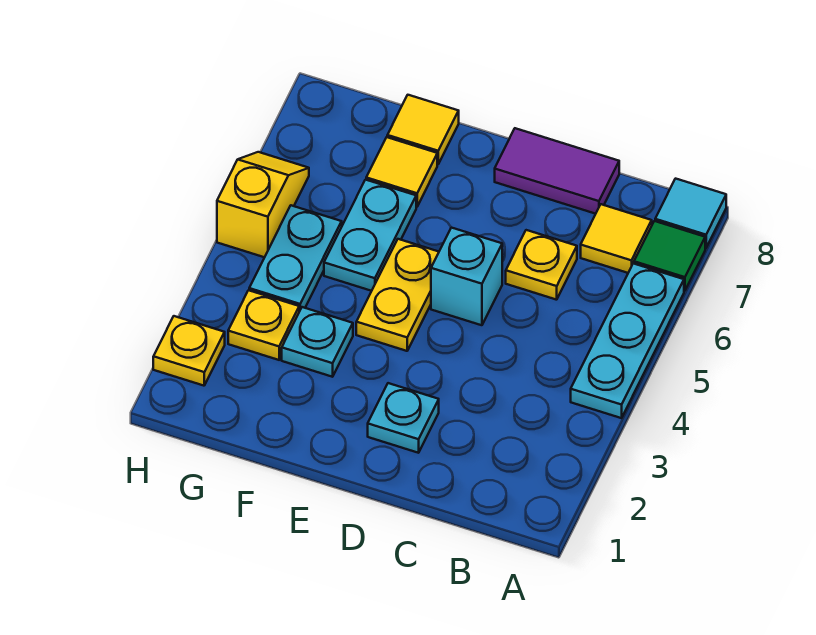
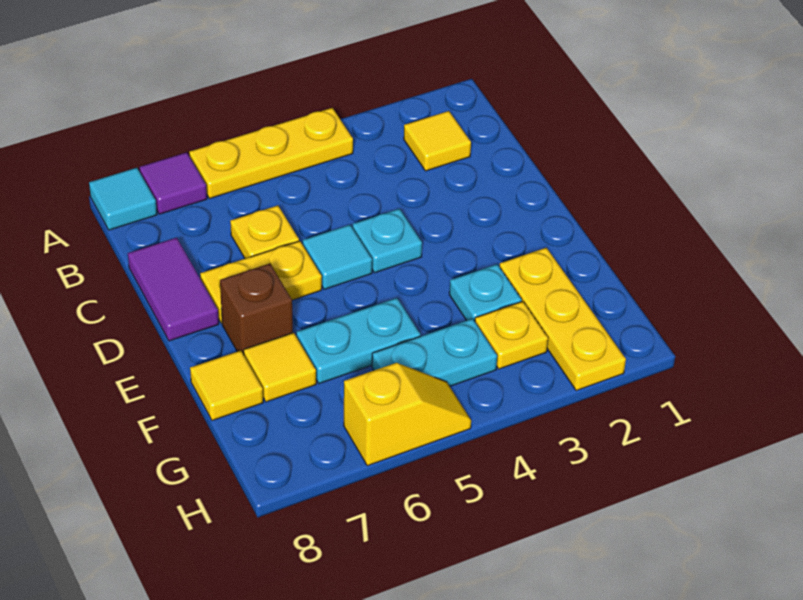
cyan plate A4:A6 level 1 -> yellow plate A4:A6 level 1
green tile A7 level 1 -> purple tile A7 level 1
yellow tile B7 level 1 -> yellow tile B2 level 1
cyan plate D2 level 1 -> cyan plate D4 level 1
cyan brick D5 level 1 -> cyan tile D5 level 1
yellow plate E4:E5 level 1 -> yellow plate D6:D7 level 1
none -> brown brick E7 level 1
yellow plate H2 level 1 -> yellow plate F2:H2 level 1
yellow slope H5:H6 level 1 top 5 -> yellow slope H5:H6 level 1 top 6

